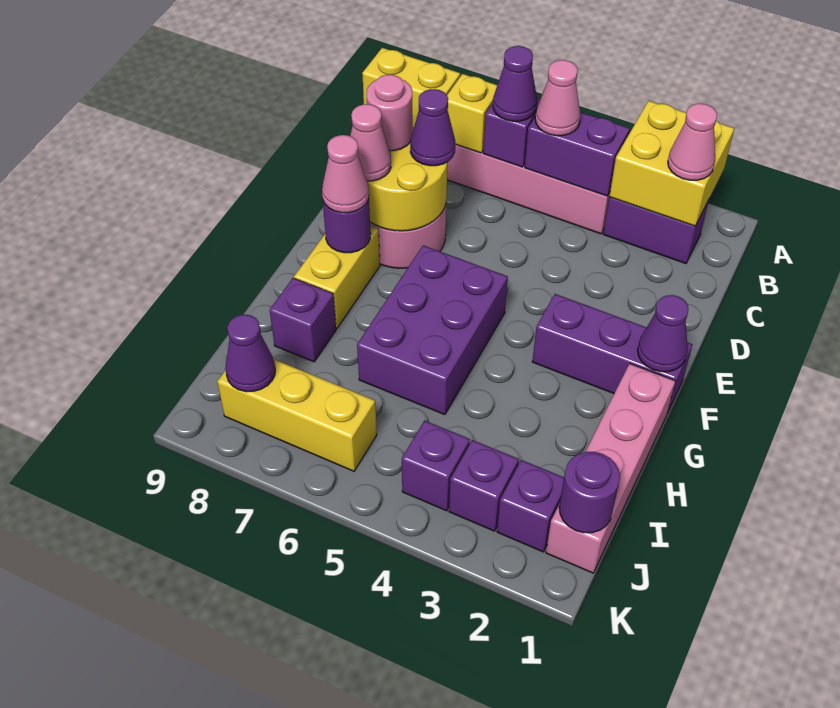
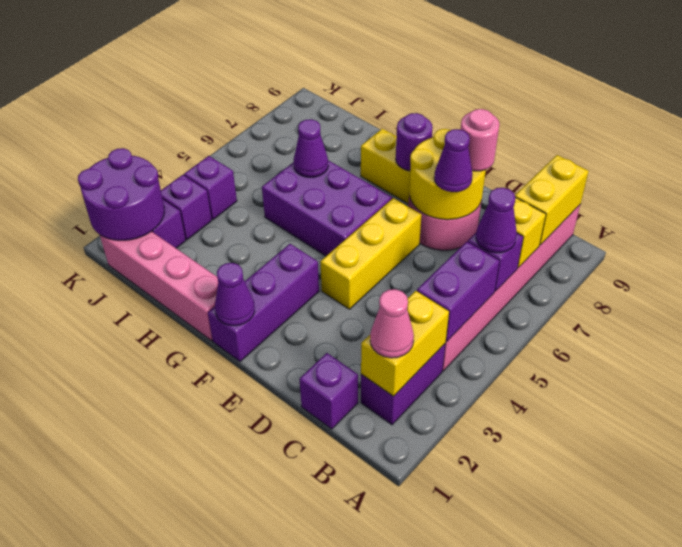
yellow brick A2:B3 level 2 -> yellow brick B2:B3 level 2
pink cone B5 level 3 -> none
pink cone E8 level 3 -> none
pink cone F8 level 3 -> none
purple brick H8 level 1 -> purple brick C1 level 1
purple round brick J1 level 2 -> purple round brick J1:K2 level 2
yellow brick J6:J8 level 1 -> yellow brick E4:E6 level 1
purple cone J8 level 2 -> purple cone H6 level 2

